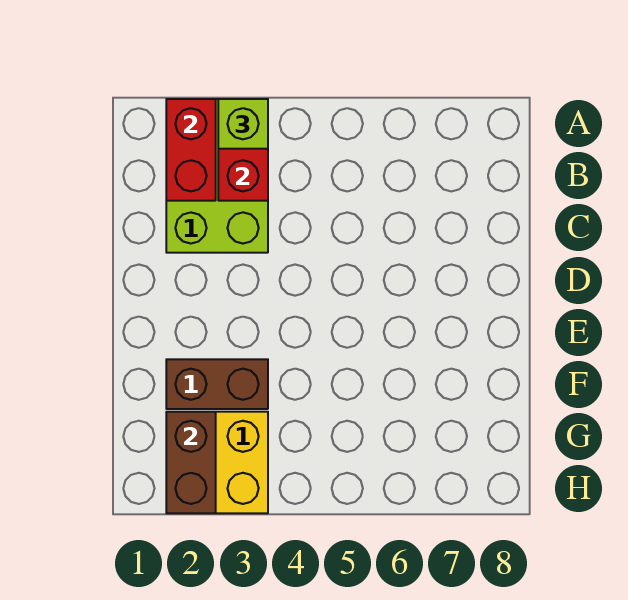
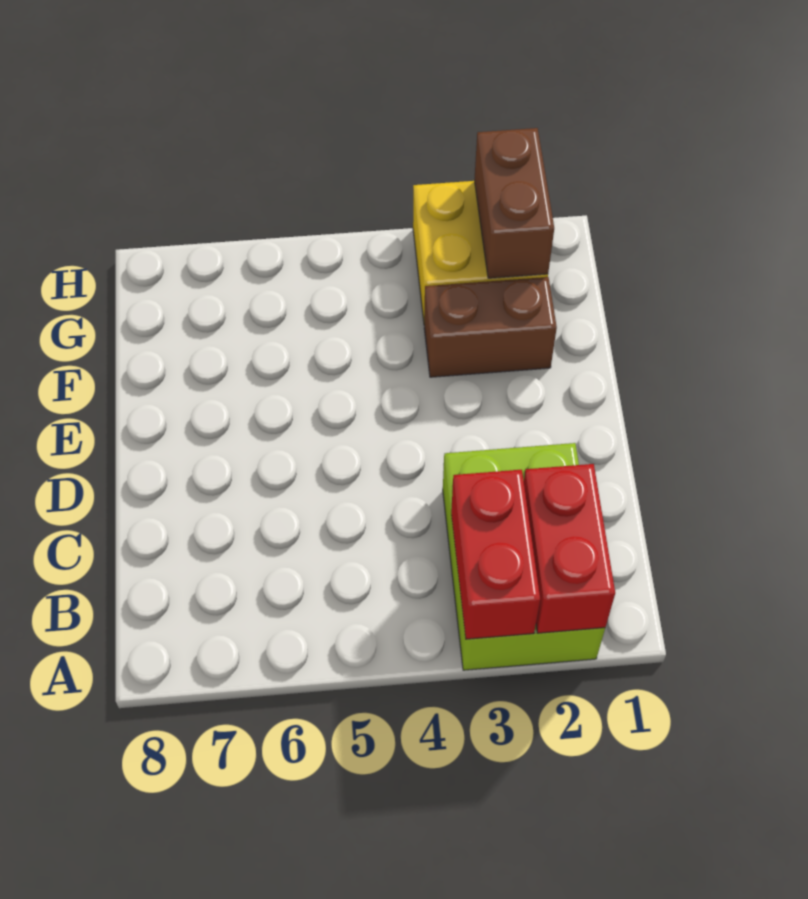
lime brick A3 level 3 -> none

